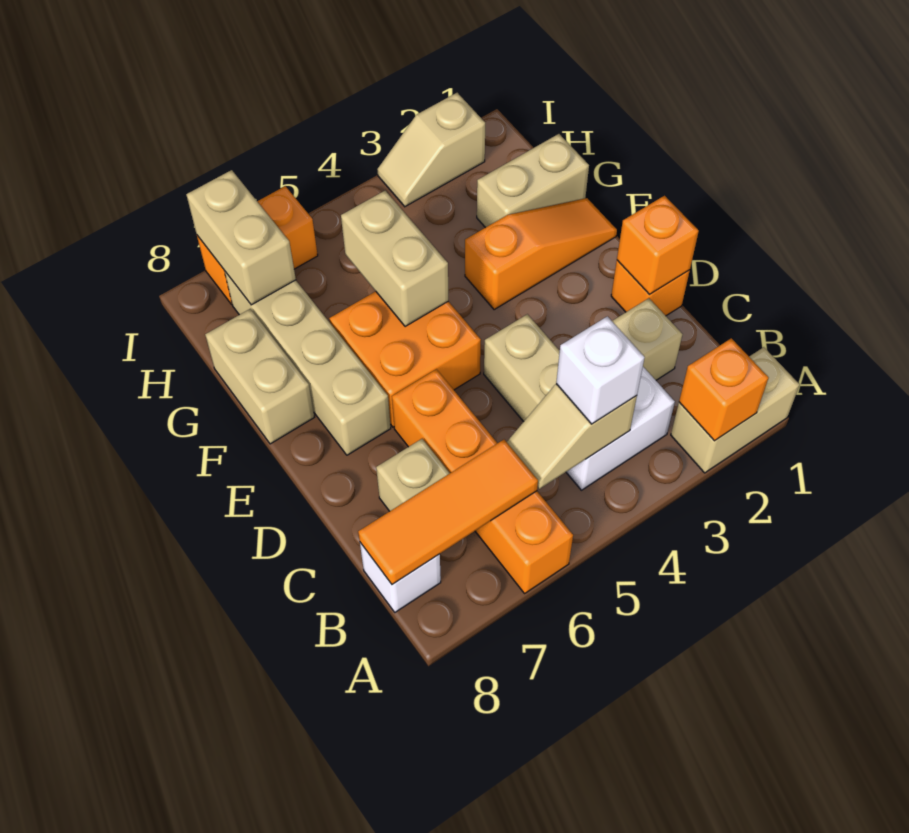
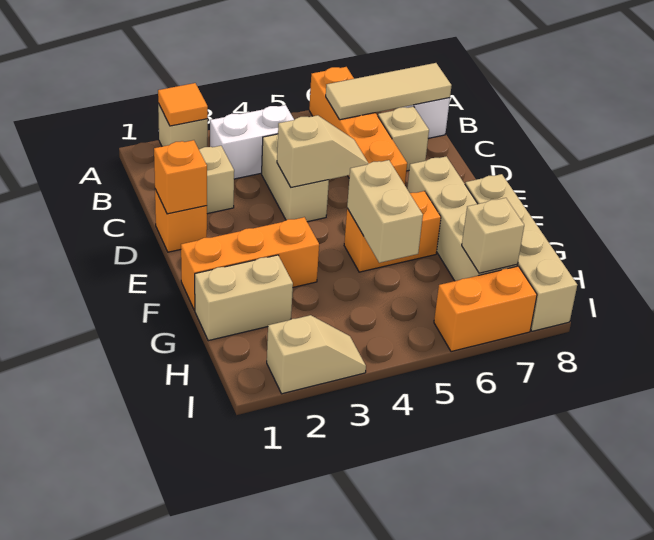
tan brick A1:A2 level 1 -> tan brick A2 level 1
orange brick A2 level 2 -> orange tile A2 level 2
tan slope B4:B5 level 2 top 4 -> tan slope D4:D5 level 2 top 4
white brick B4 level 3 -> none
orange tile B6:B8 level 2 -> tan tile B6:B8 level 2
orange brick E5:F6 level 1 -> orange brick F5:F6 level 1
orange slope F1:F3 level 1 top 3 -> orange brick F1:F3 level 1
tan brick F8:G8 level 1 -> tan brick F8:I8 level 1
tan brick H7:I7 level 2 -> tan brick H7 level 2

